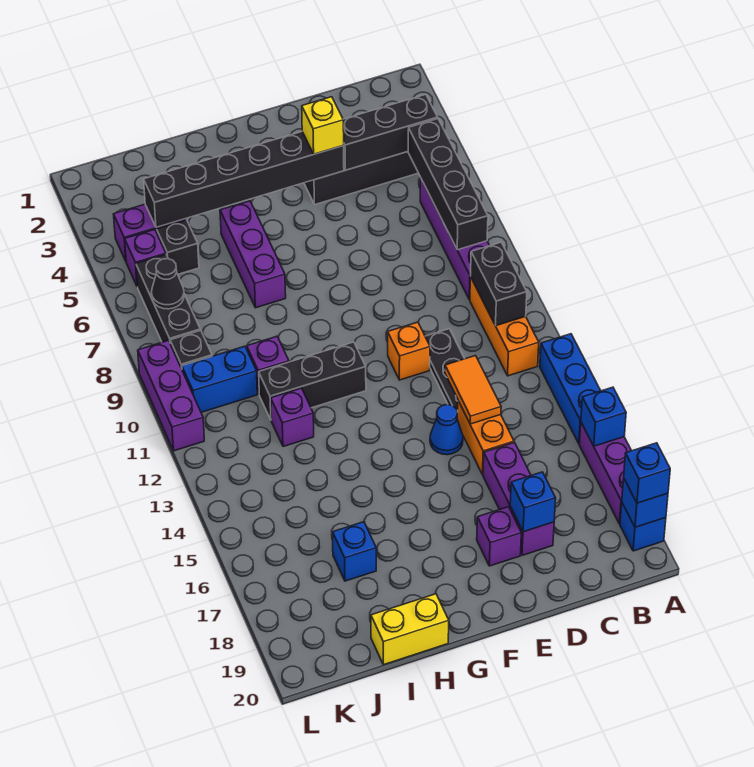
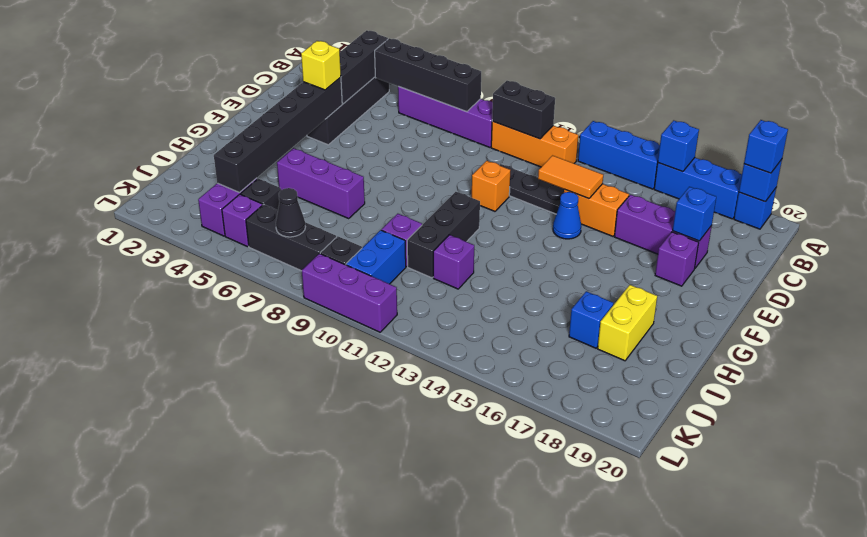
purple brick A16:A18 level 1 -> blue brick A16:A18 level 1
yellow brick H20:I20 level 1 -> yellow brick H18:I18 level 1

